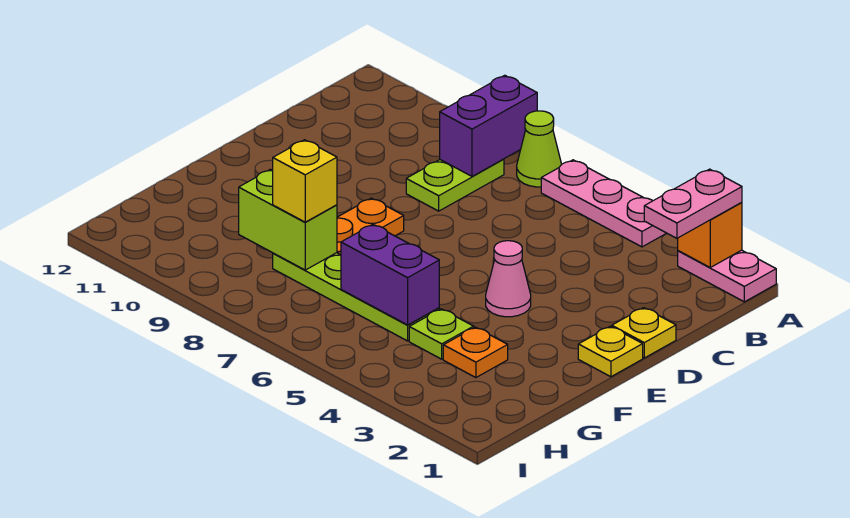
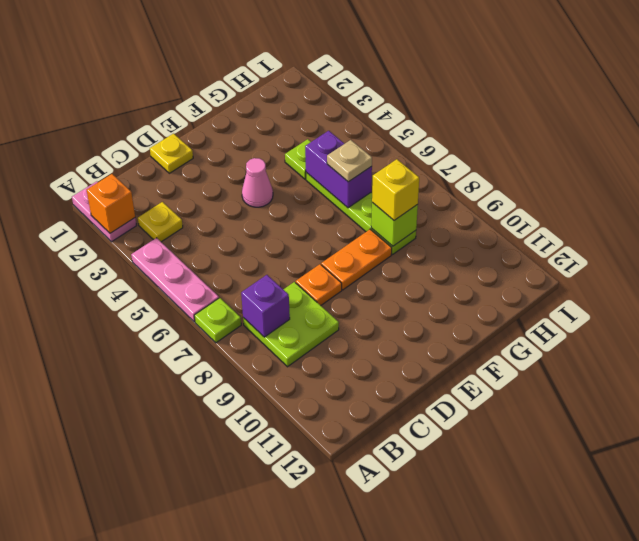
pink plate A2:B2 level 3 -> none
lime cone A7 level 1 -> lime plate A7 level 1
purple brick A8:B8 level 2 -> purple brick B8 level 2
lime plate B8:C8 level 1 -> lime plate B8:C9 level 1
yellow plate E1 level 1 -> yellow plate B3 level 1
orange plate G3 level 1 -> orange plate D8 level 1
none -> tan plate G6 level 3
lime brick G8:G9 level 2 -> lime brick G8 level 2

